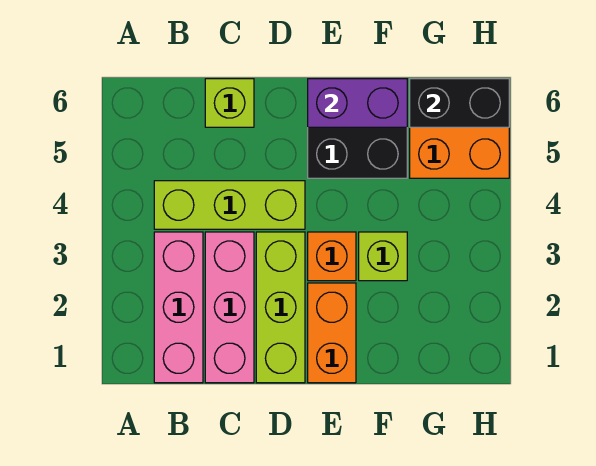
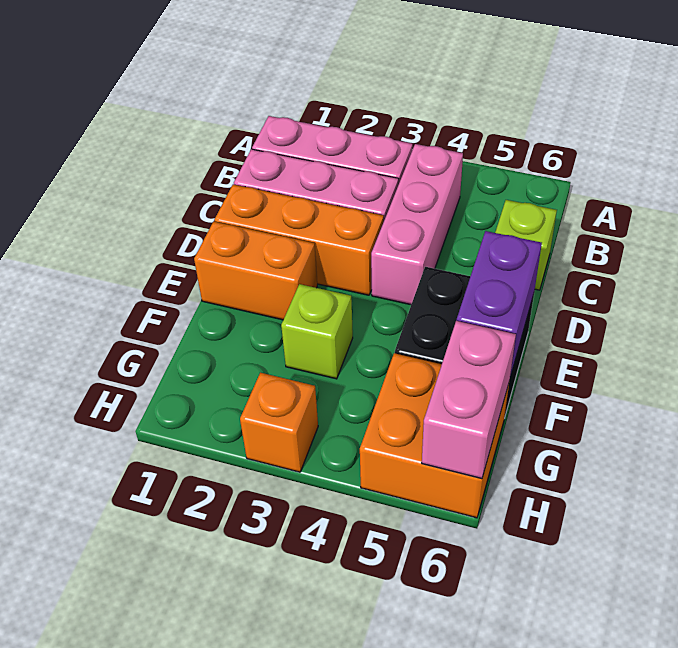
lime brick B4:D4 level 1 -> pink brick B4:D4 level 1
lime brick D1:D3 level 1 -> orange brick D1:D3 level 1
orange brick E3 level 1 -> orange brick H3 level 1
black brick G6:H6 level 2 -> pink brick G6:H6 level 2

